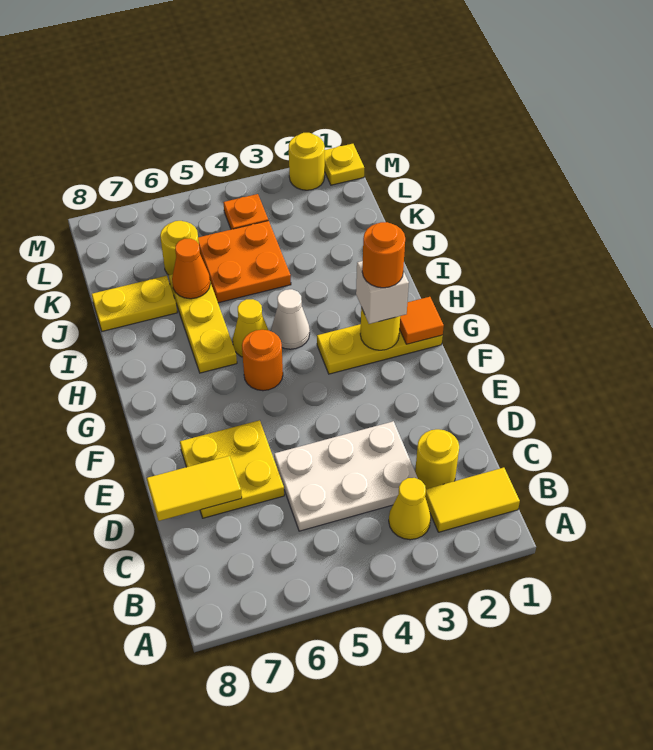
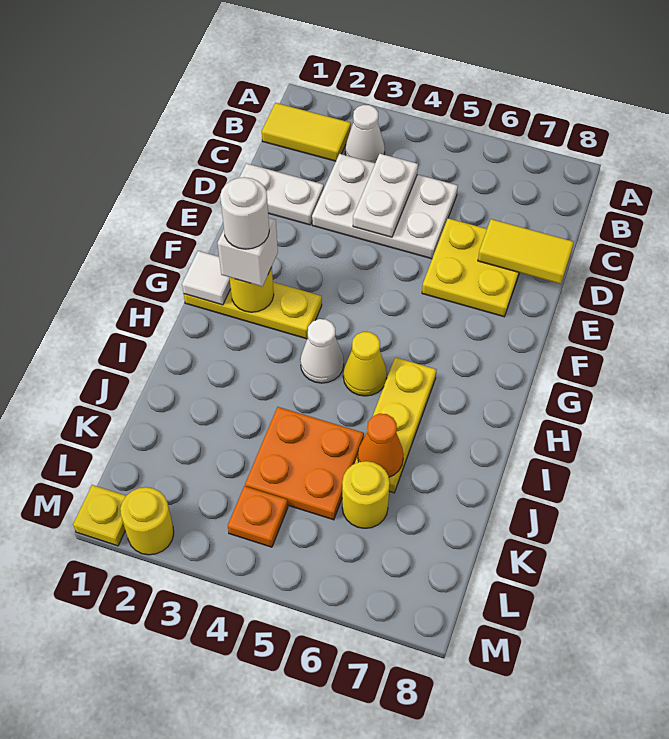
yellow cone B3 level 1 -> white cone B3 level 1
yellow round brick C2 level 1 -> none
none -> white plate C4:D4 level 2
none -> white plate D1:D2 level 1
orange tile G1 level 2 -> white tile G1 level 2
orange round brick G2 level 4 -> white round brick G2 level 4
orange round brick G5 level 1 -> none
yellow plate J7:J8 level 1 -> none

